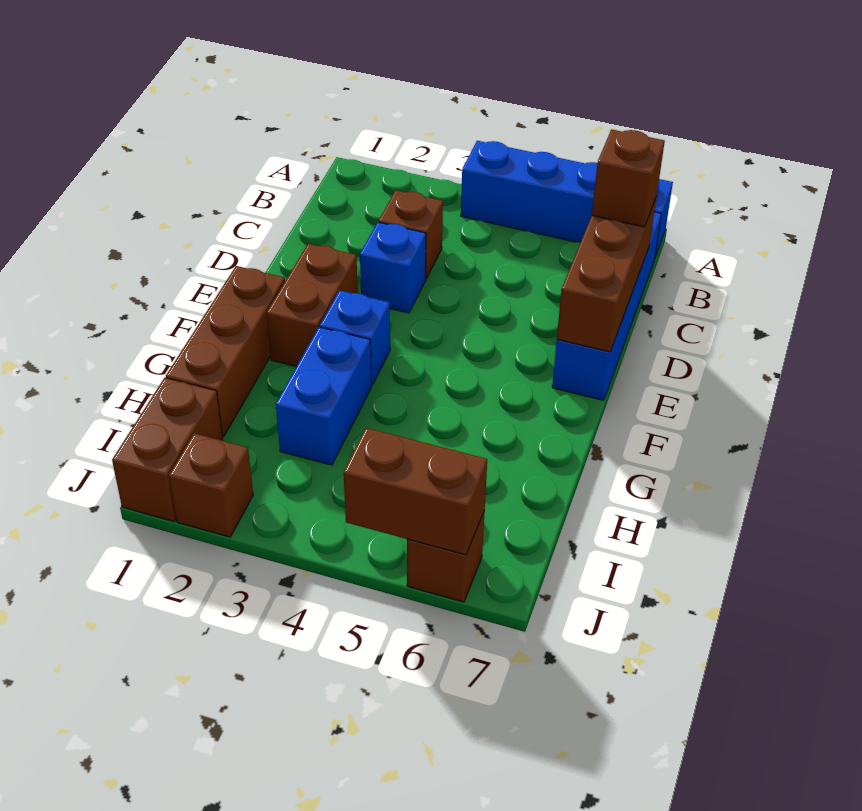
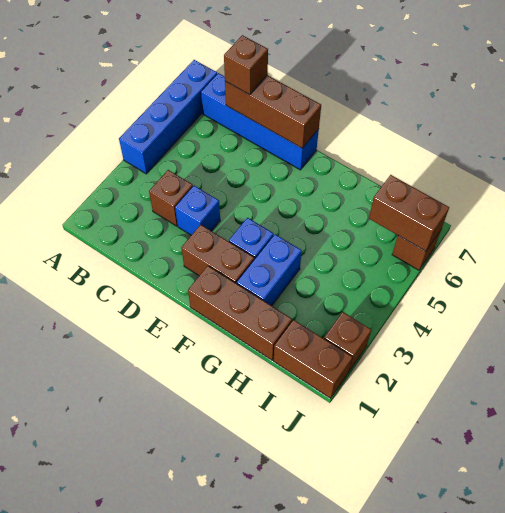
blue brick G3:H3 level 1 -> blue brick G2:G3 level 1
brown brick J5:J6 level 2 -> brown brick I6:J6 level 2

